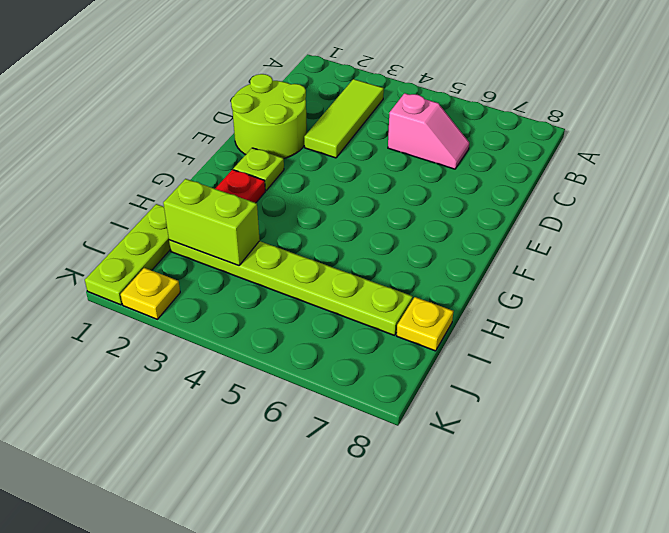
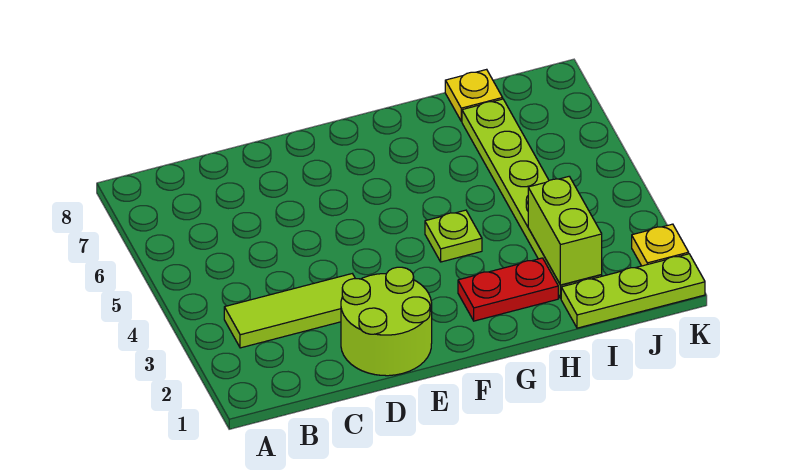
pink slope C5:C6 level 1 top 5 -> none
lime plate F2 level 1 -> lime plate G4 level 1

